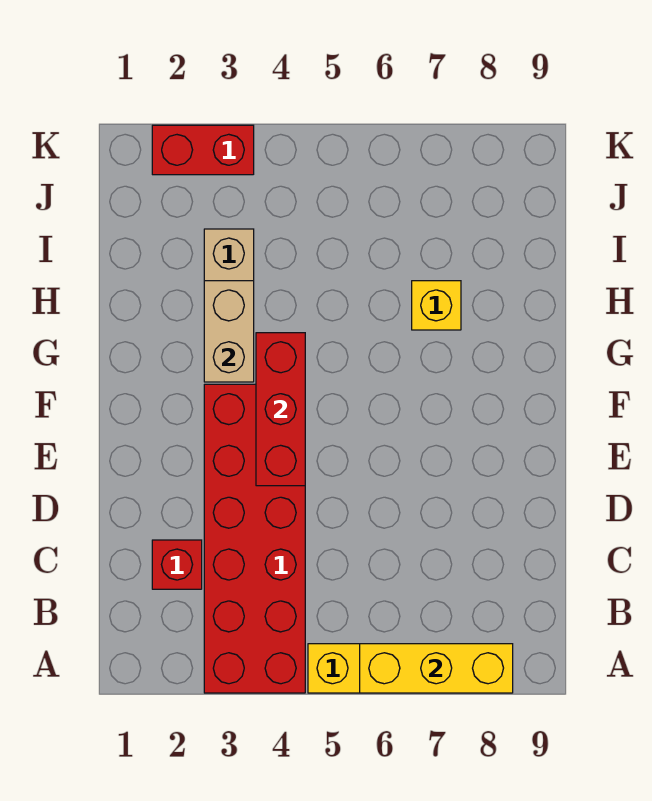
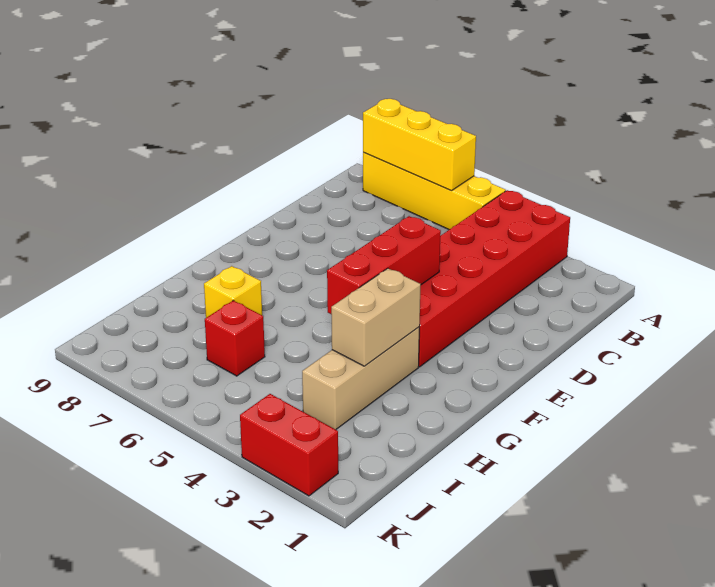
red brick C2 level 1 -> red brick I6 level 1

